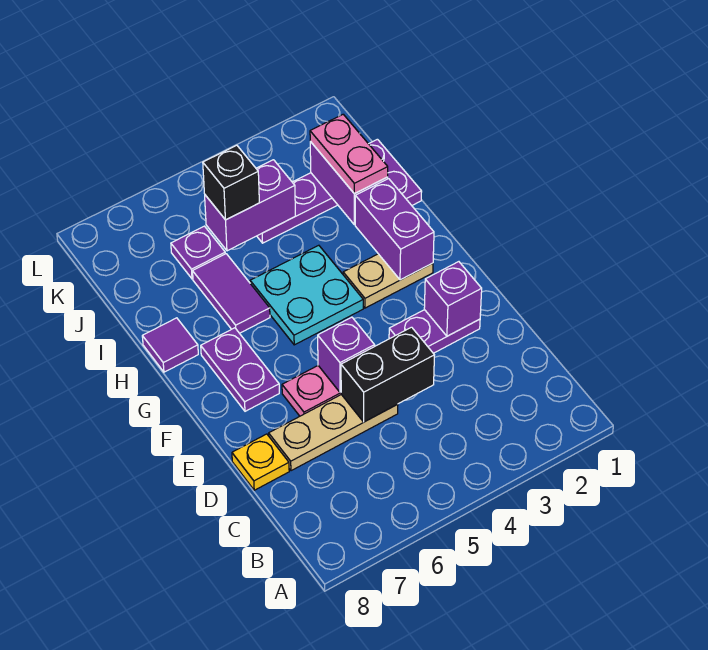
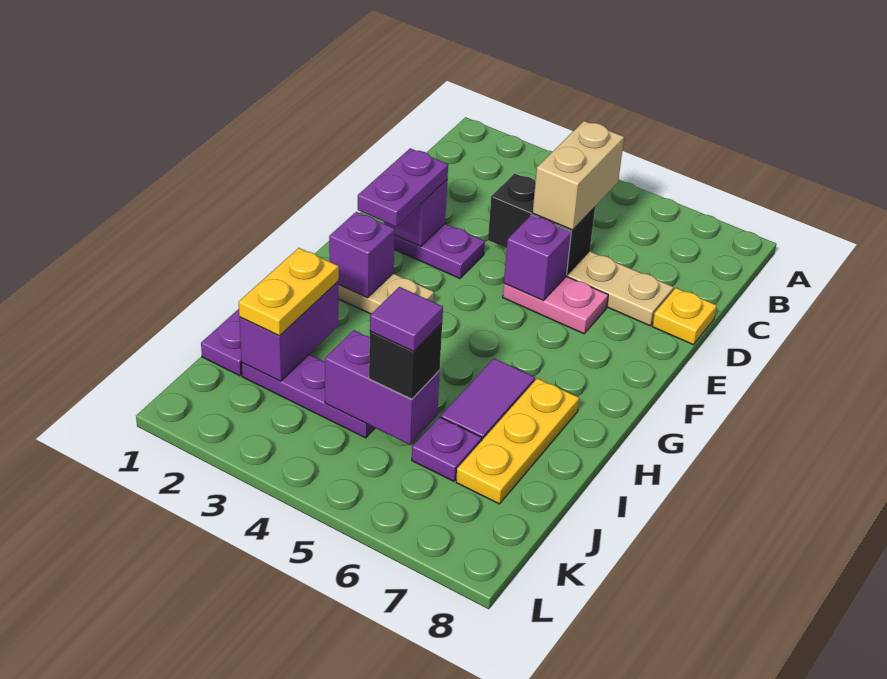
none -> tan brick C5:D5 level 3
purple plate F7:G7 level 1 -> purple plate E2:F2 level 3
purple brick G2:H2 level 2 -> purple brick G2 level 2
cyan plate G4:H5 level 1 -> none
none -> yellow plate H7:J7 level 1
purple tile H8 level 1 -> purple tile J5 level 4
pink plate I2:J2 level 3 -> yellow plate I2:J2 level 3

